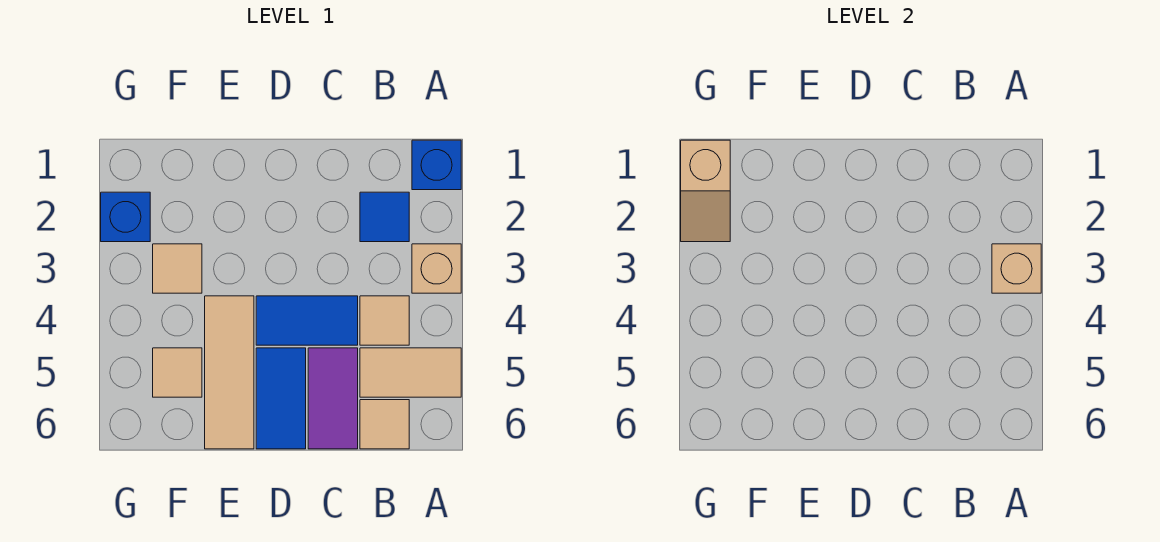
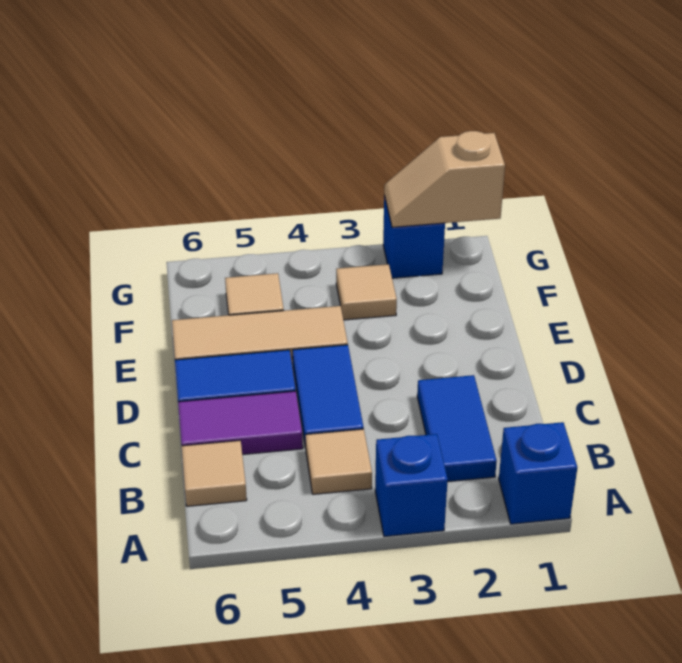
tan brick A3 level 1 -> blue brick A3 level 1
tan brick A3 level 2 -> none
tan tile A5:B5 level 1 -> none
blue tile B2 level 1 -> blue tile B2:C2 level 1

